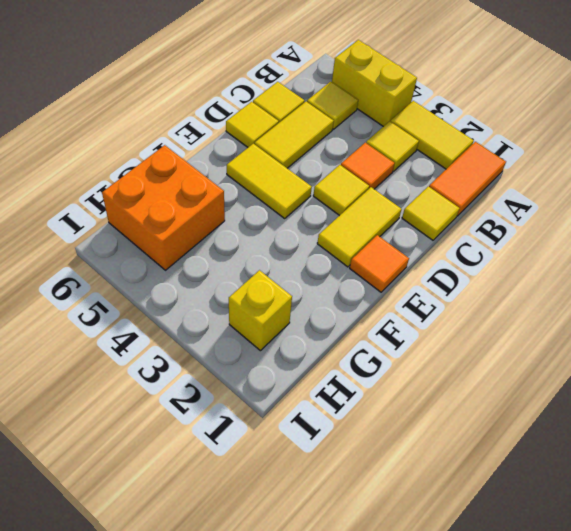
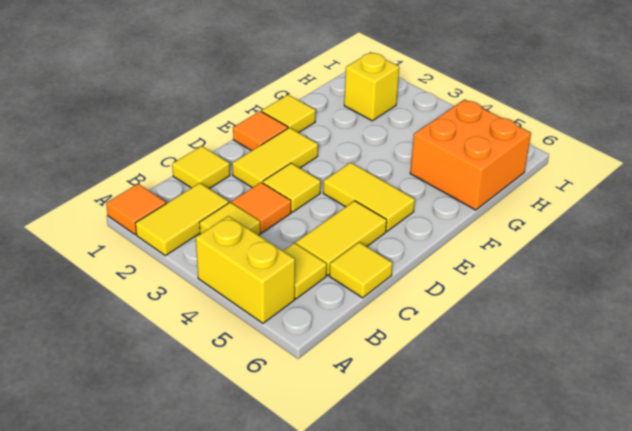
orange tile A1:B1 level 1 -> orange tile A1 level 1
yellow tile A2:A3 level 1 -> yellow tile A2:B2 level 1
yellow tile D6 level 1 -> yellow tile F1 level 1

